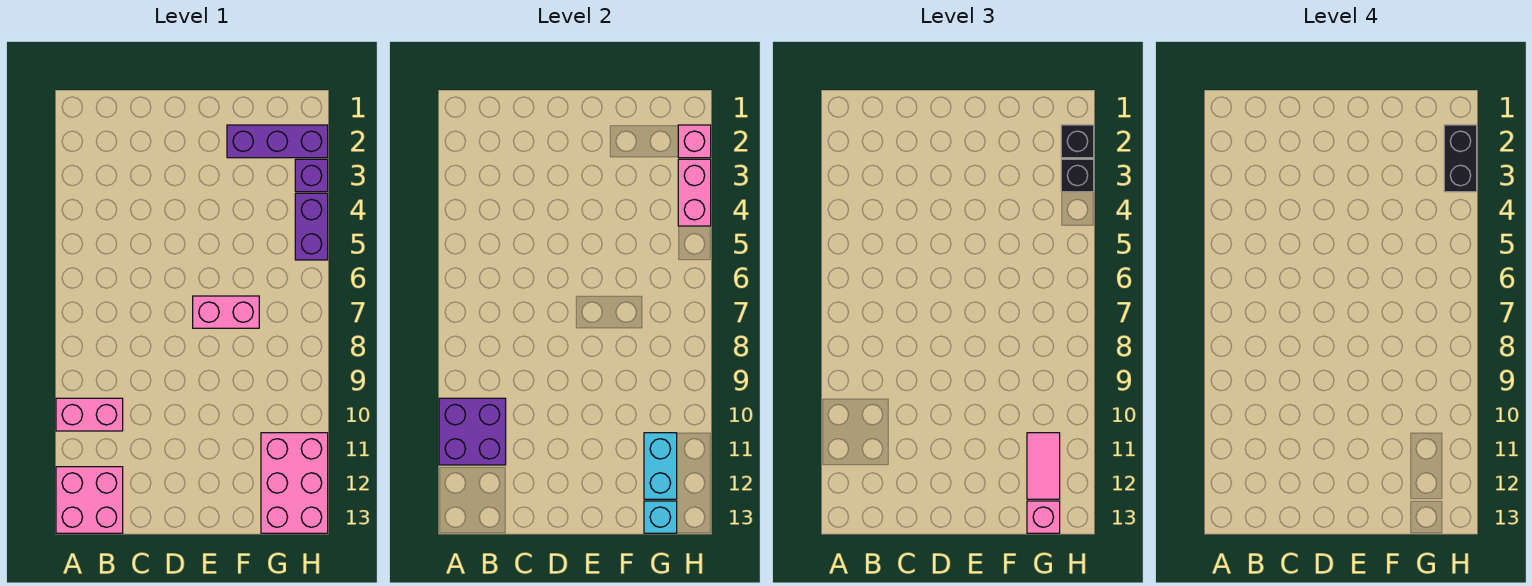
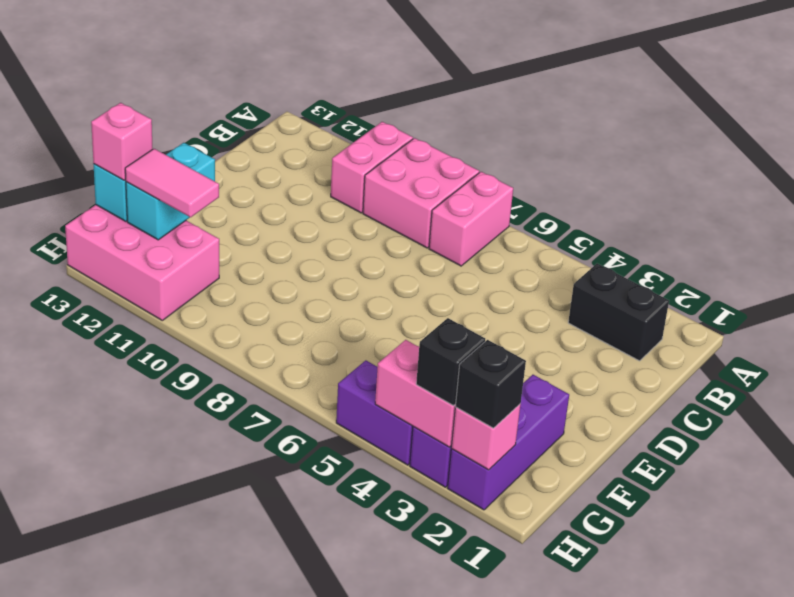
purple brick A10:B11 level 2 -> none
pink brick A12:B13 level 1 -> pink brick A8:B9 level 1
pink brick E7:F7 level 1 -> pink brick A7:B7 level 1
cyan brick G11:G12 level 2 -> cyan brick F12:G12 level 2
black brick H2:H3 level 4 -> black brick B2:B3 level 1

